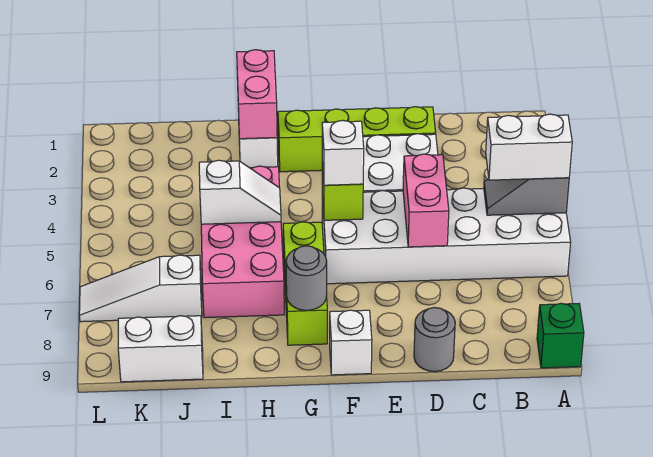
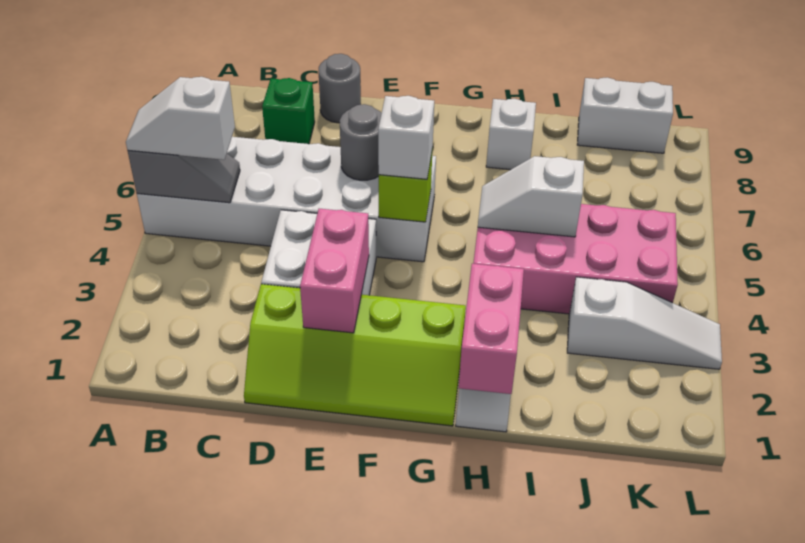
white brick A5:B5 level 3 -> white slope A5:B5 level 3 top B
green brick A9 level 1 -> green brick C8 level 1
pink brick D5:D6 level 2 -> pink brick E2:E3 level 2
white brick F9 level 1 -> white brick H8 level 1
lime brick G6:G8 level 1 -> none
grey round brick G8 level 2 -> grey round brick E6 level 2
pink brick H4:I7 level 1 -> pink brick H4:K5 level 1
white slope J7:L7 level 1 top J -> white slope J3:L3 level 1 top J

